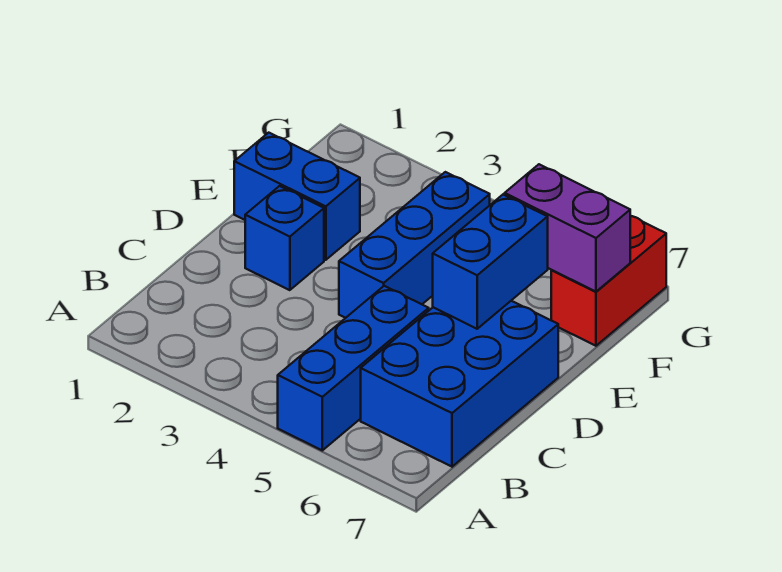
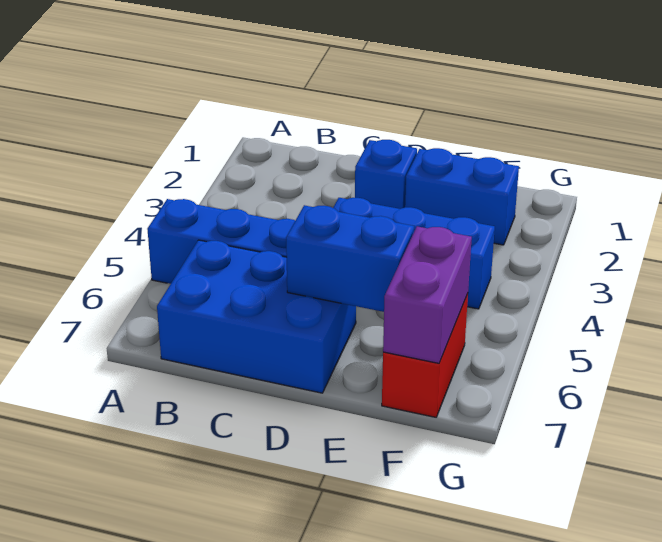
blue brick E1:E2 level 1 -> blue brick E2:F2 level 1
red brick F7:G7 level 1 -> red brick F6:F7 level 1

